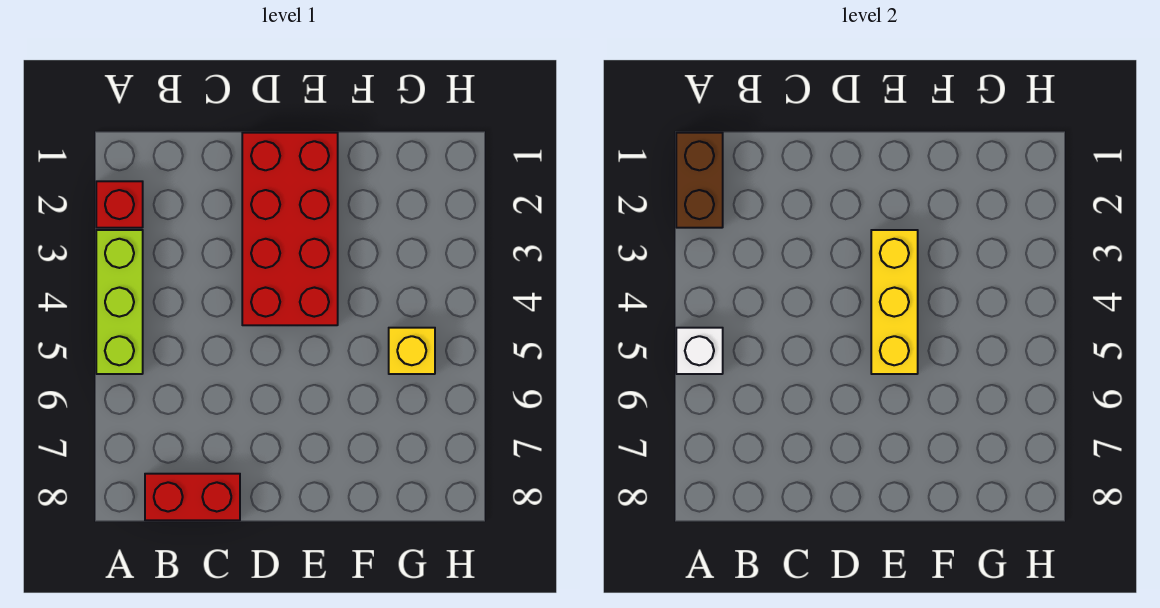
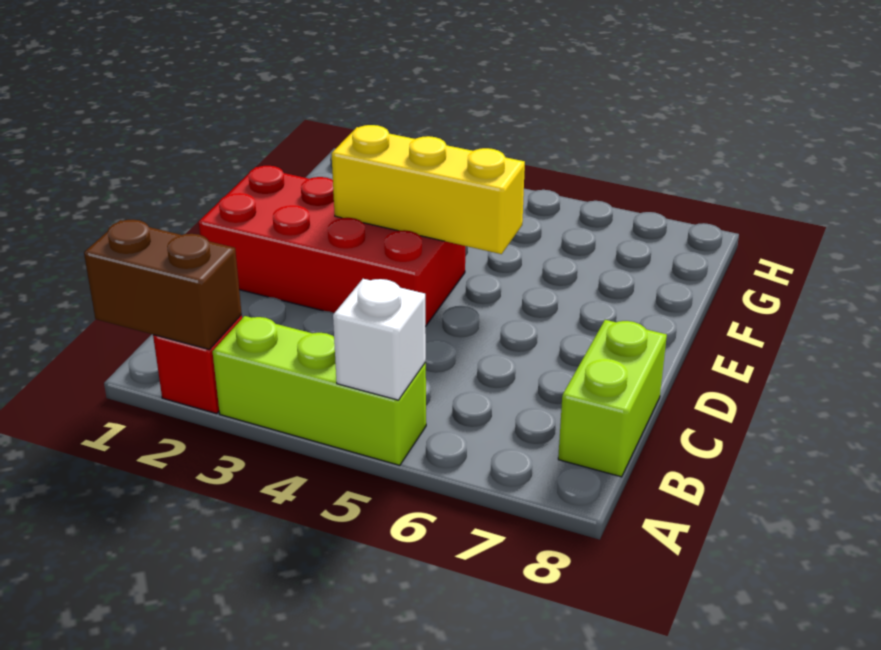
red brick B8:C8 level 1 -> lime brick B8:C8 level 1
yellow brick G5 level 1 -> none

